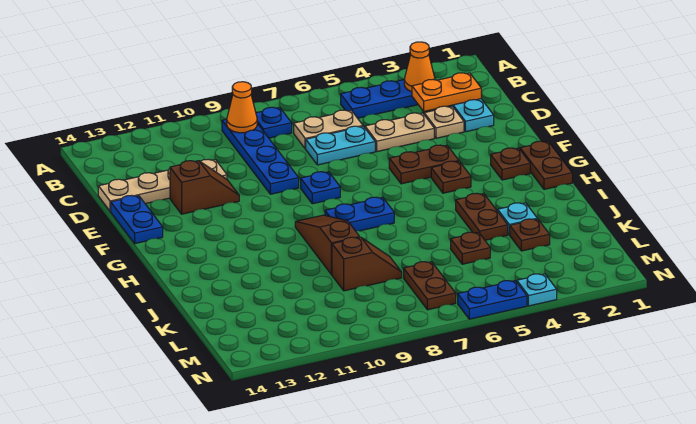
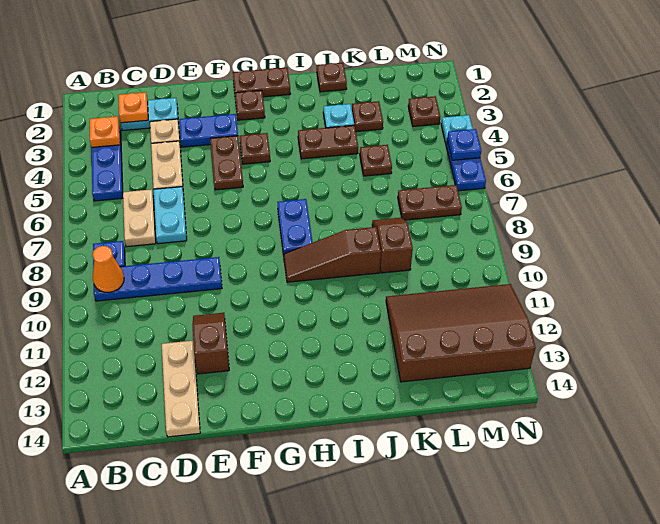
orange cone B3 level 2 -> orange plate B3 level 2
orange plate C2:C3 level 2 -> orange plate C2 level 2
tan plate D11:D14 level 1 -> tan plate D12:D14 level 1
blue plate E14:F14 level 1 -> blue plate E3:F3 level 1
blue plate F8 level 1 -> blue plate N5 level 2
none -> brown plate J1 level 1
none -> brown slope K11:N13 level 1 top 13
none -> brown plate M3 level 1

